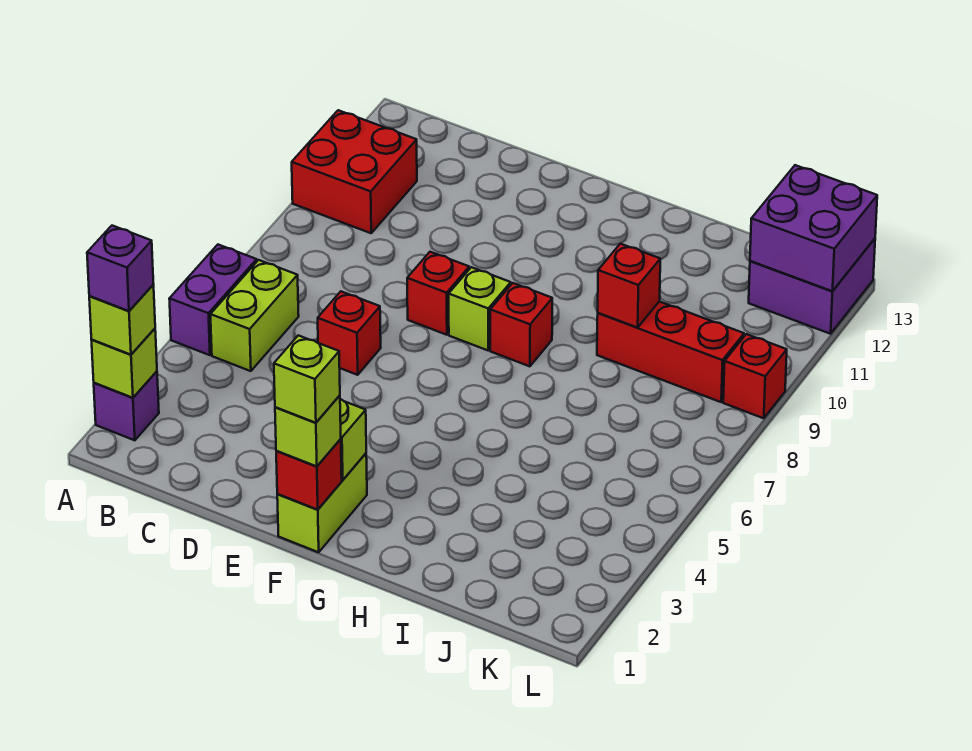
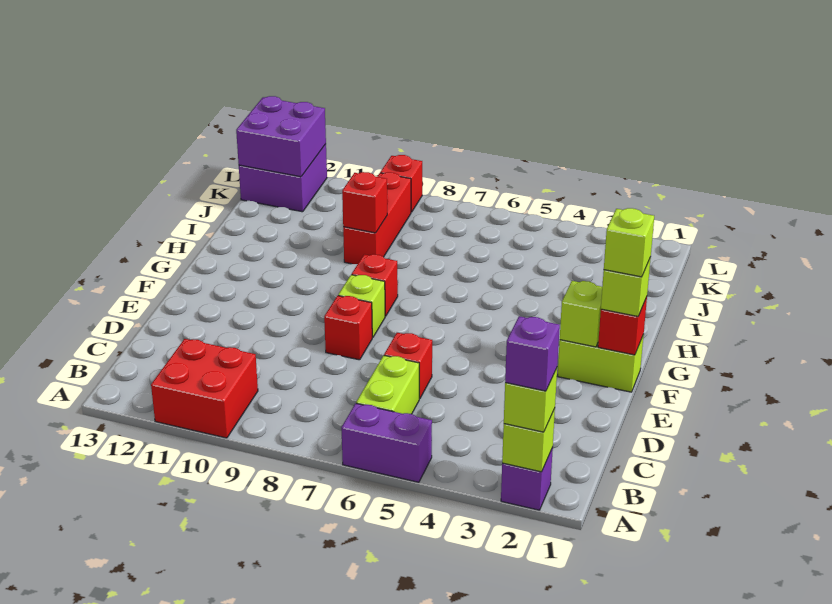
lime brick B5:B6 level 1 -> lime brick B6:C6 level 1

